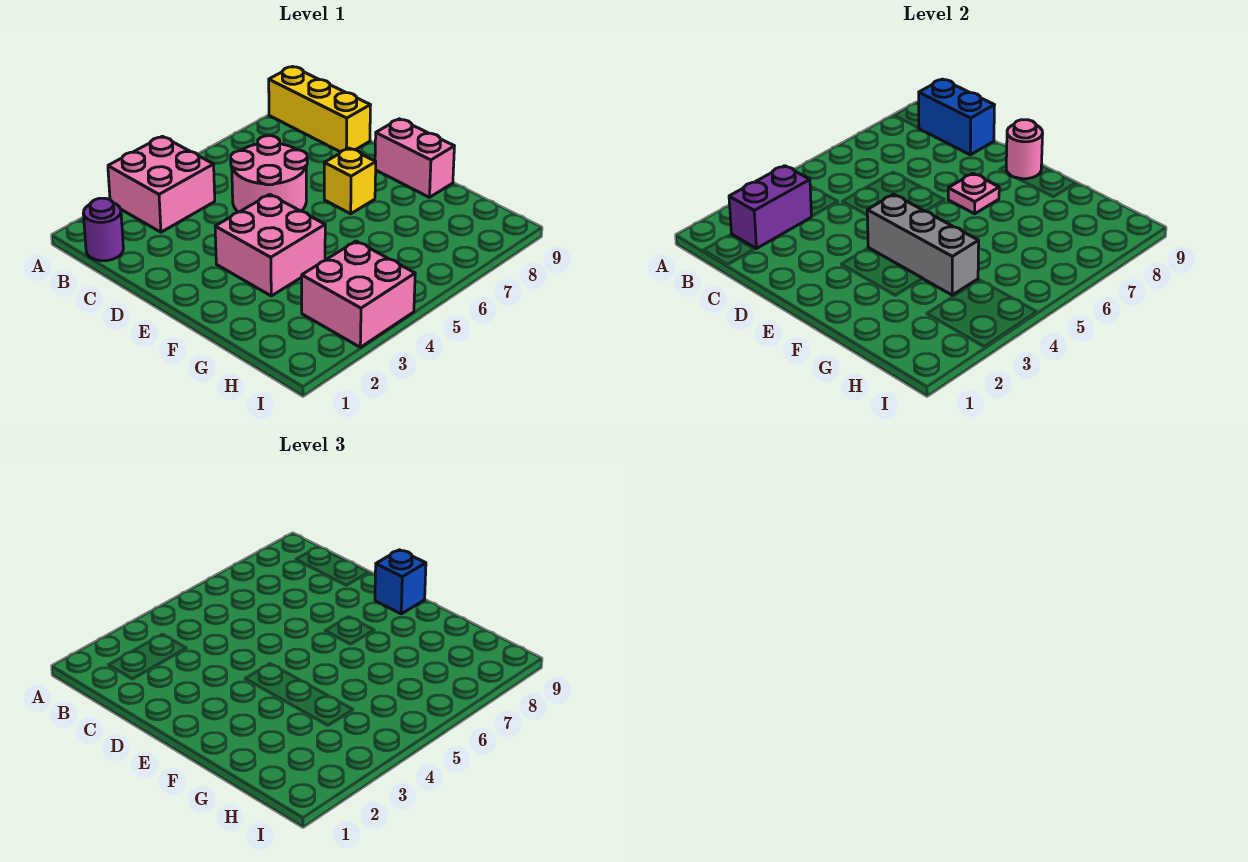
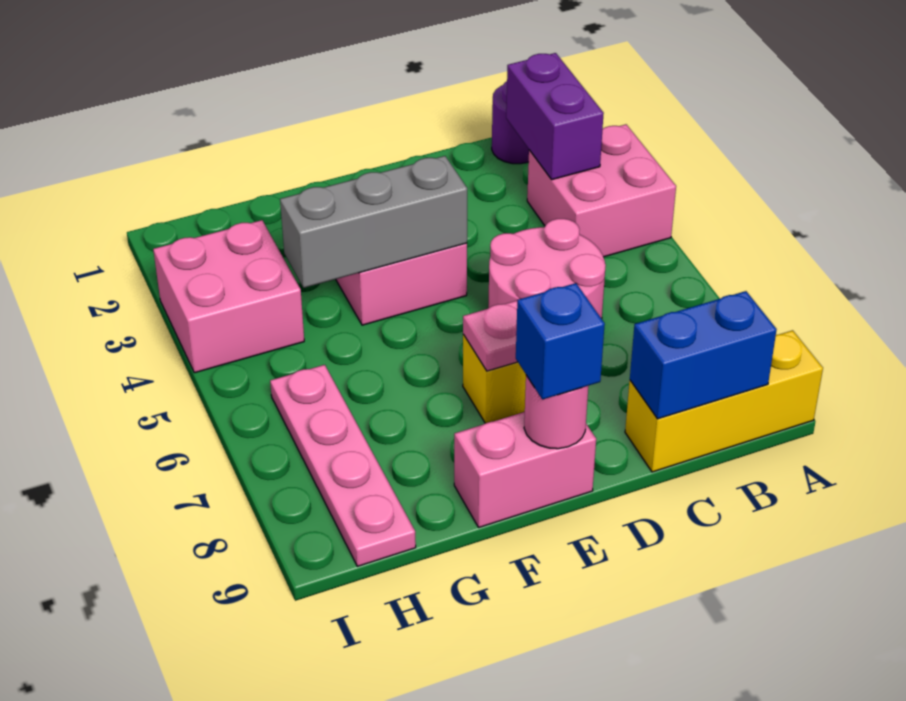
none -> pink plate H6:H9 level 1

